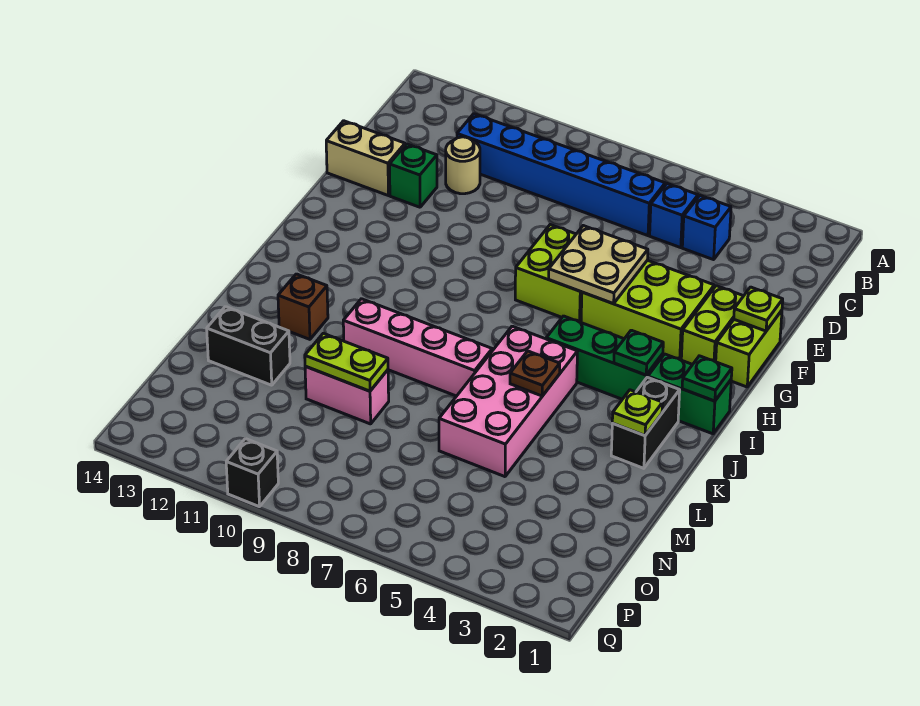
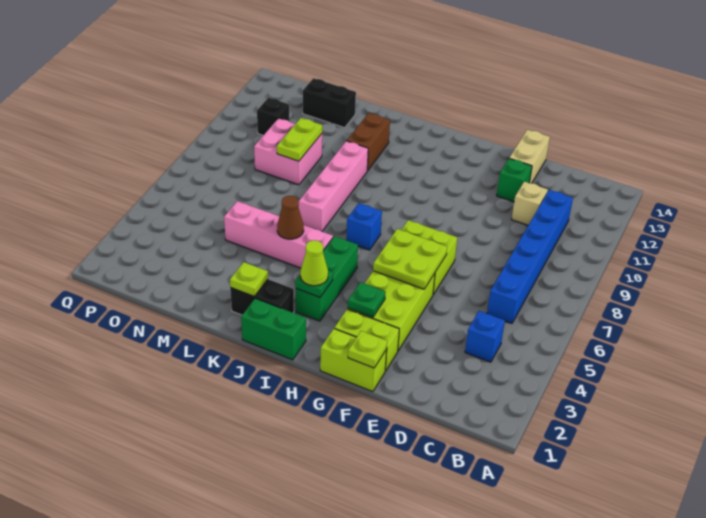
blue brick C5 level 1 -> blue brick I7 level 1
tan round brick D11 level 1 -> tan brick D11 level 1
tan plate F5:G6 level 2 -> lime plate F5:G6 level 2
green brick I1:I2 level 1 -> green brick I1:J1 level 1
green plate I1 level 2 -> green plate G3 level 2
none -> lime cone I3 level 3
pink brick J5:M6 level 1 -> pink brick J5:M5 level 1
brown plate K5 level 2 -> brown cone K5 level 2
brown brick K12 level 1 -> brown brick K11:K12 level 1
pink brick M9:M10 level 1 -> pink brick M9:N10 level 1
black brick M12:M13 level 1 -> black brick M13:N13 level 1
black brick Q10 level 1 -> black brick O11 level 1

